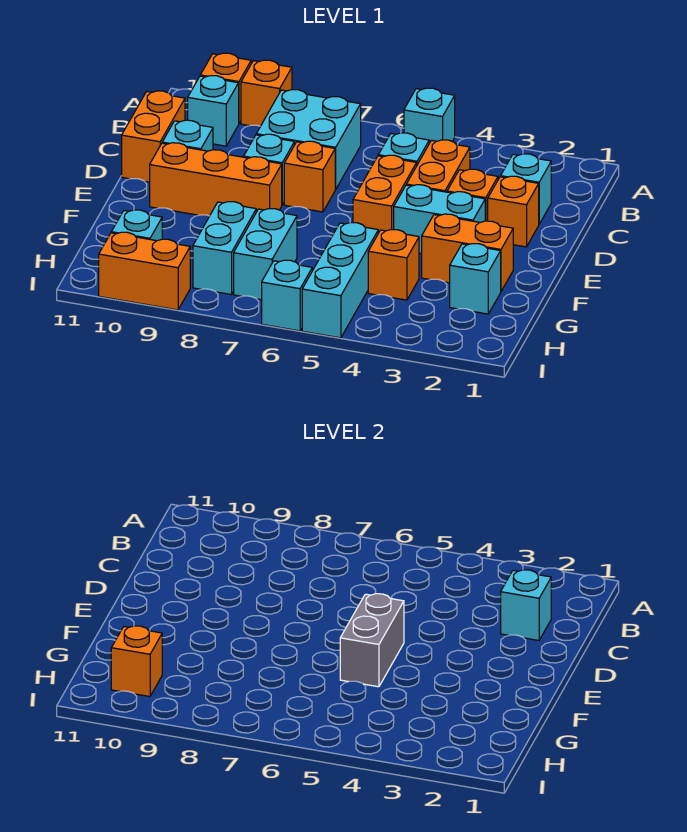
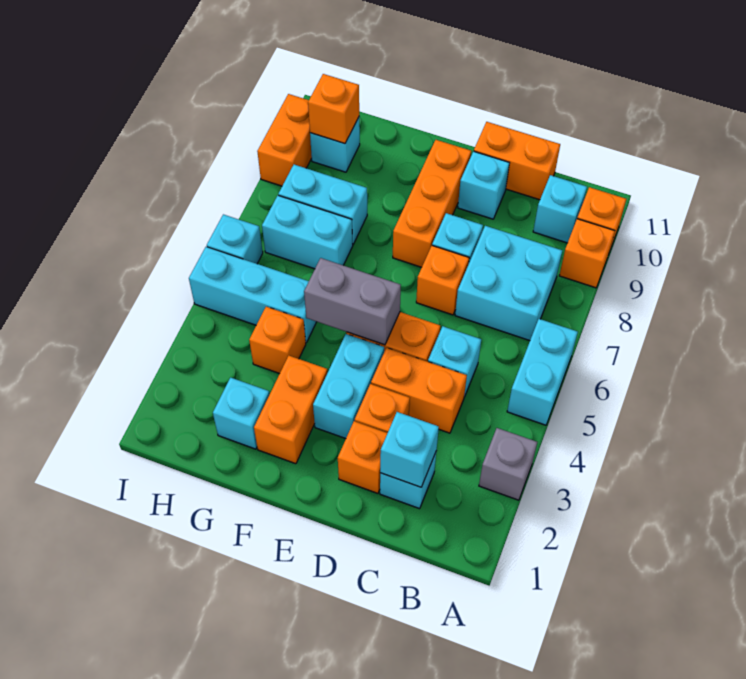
none -> grey brick A3 level 1
cyan brick A5 level 1 -> cyan brick A5:A6 level 1

